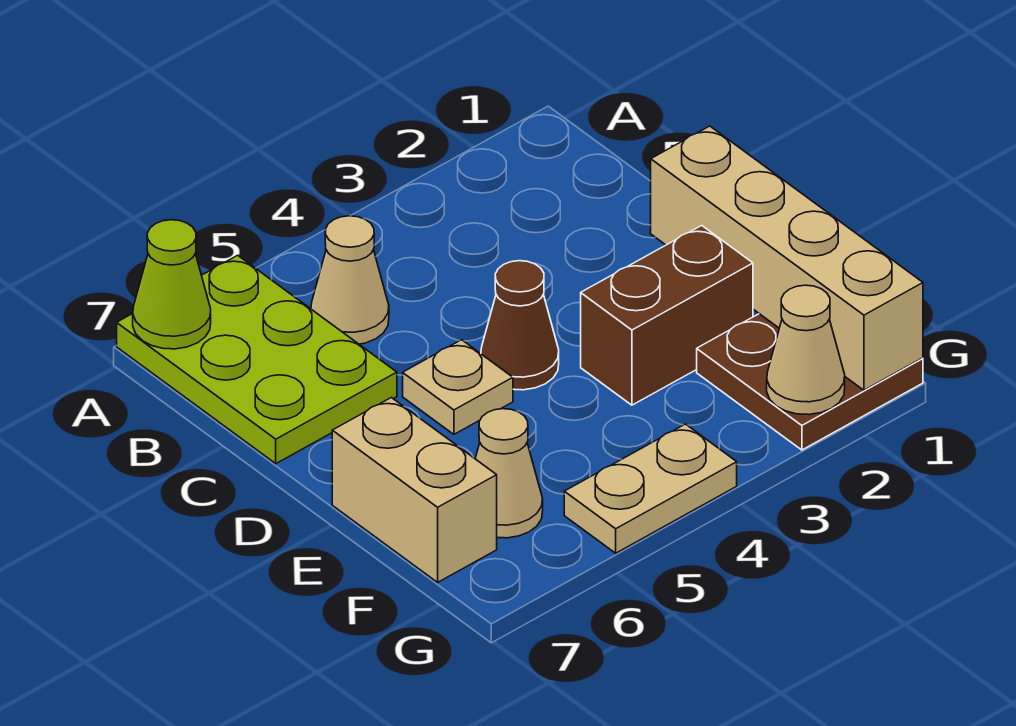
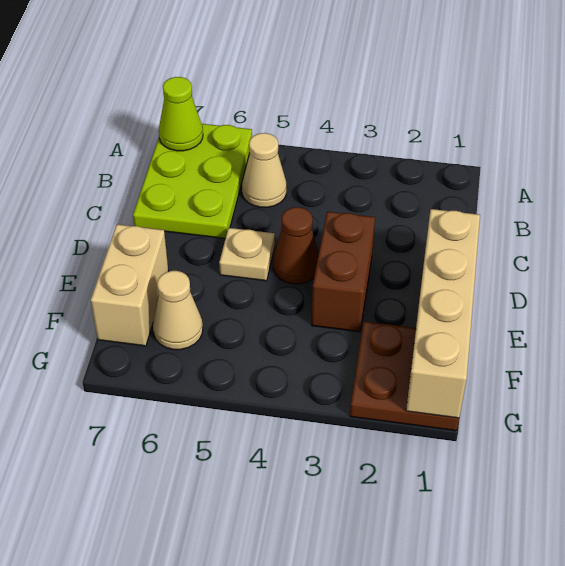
brown brick E2:E3 level 1 -> brown brick D3:E3 level 1
tan cone G2 level 2 -> none
tan plate G4:G5 level 1 -> none

